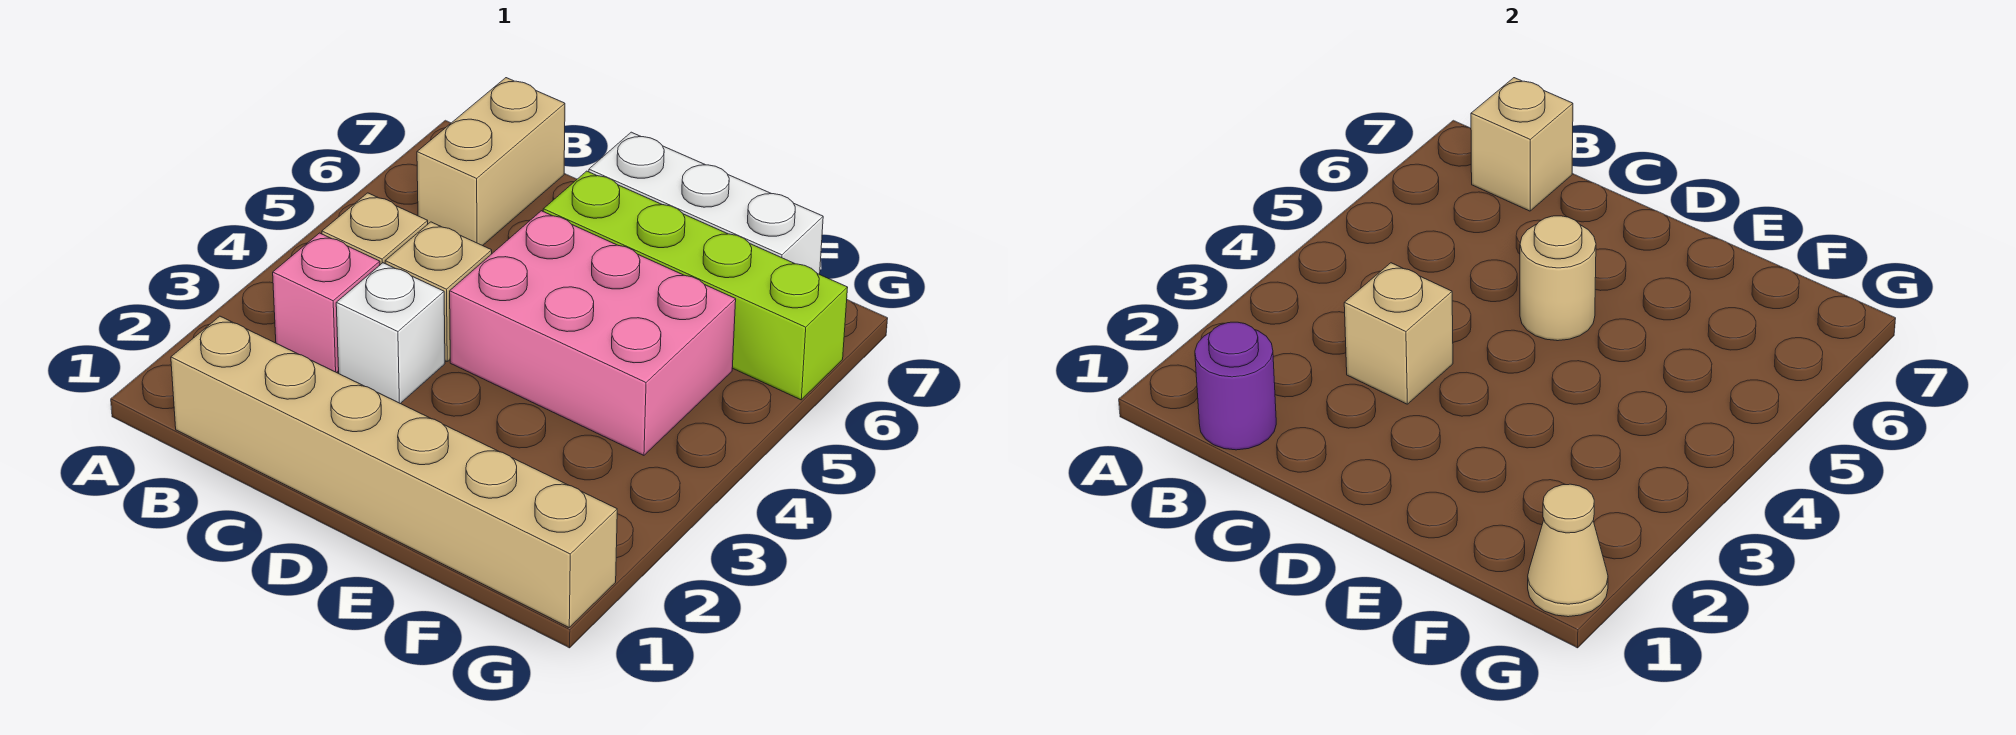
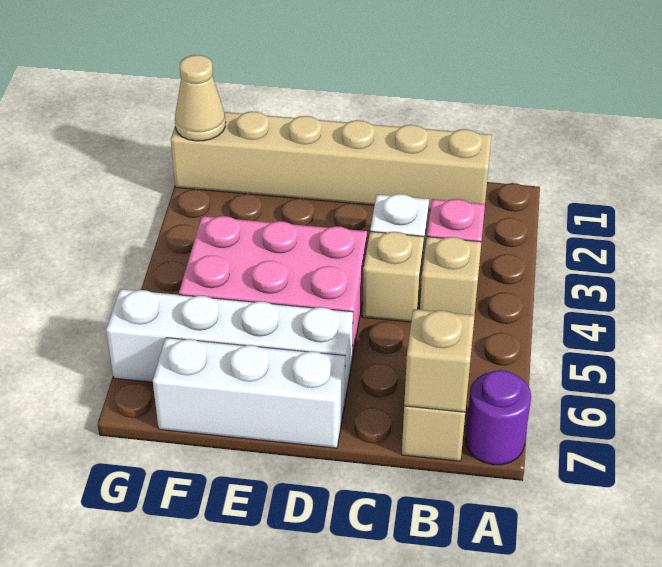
purple round brick B1 level 2 -> purple round brick A7 level 1
tan brick C3 level 2 -> none
tan round brick D5 level 2 -> none
lime brick D6:G6 level 1 -> white brick D6:G6 level 1

